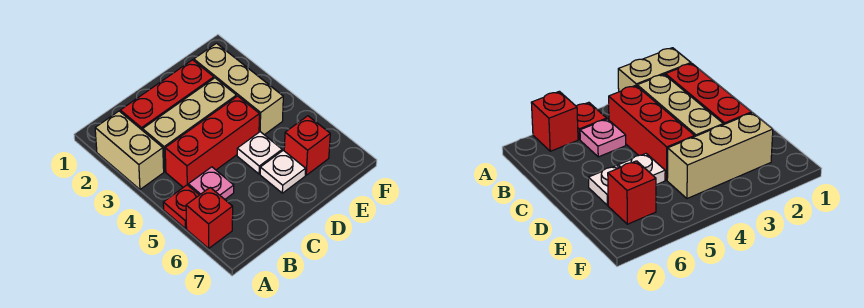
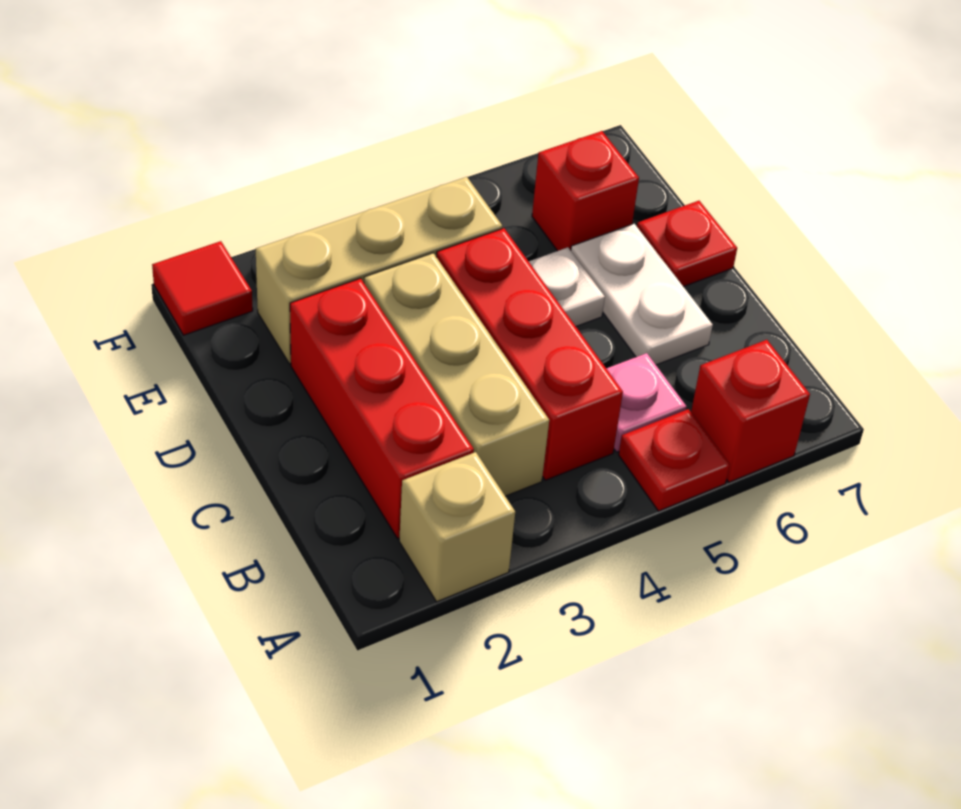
tan brick A2:A3 level 1 -> tan brick A2 level 1
white plate D6 level 1 -> white plate C6:D6 level 1
none -> red plate D7 level 1
none -> red tile F1 level 1

